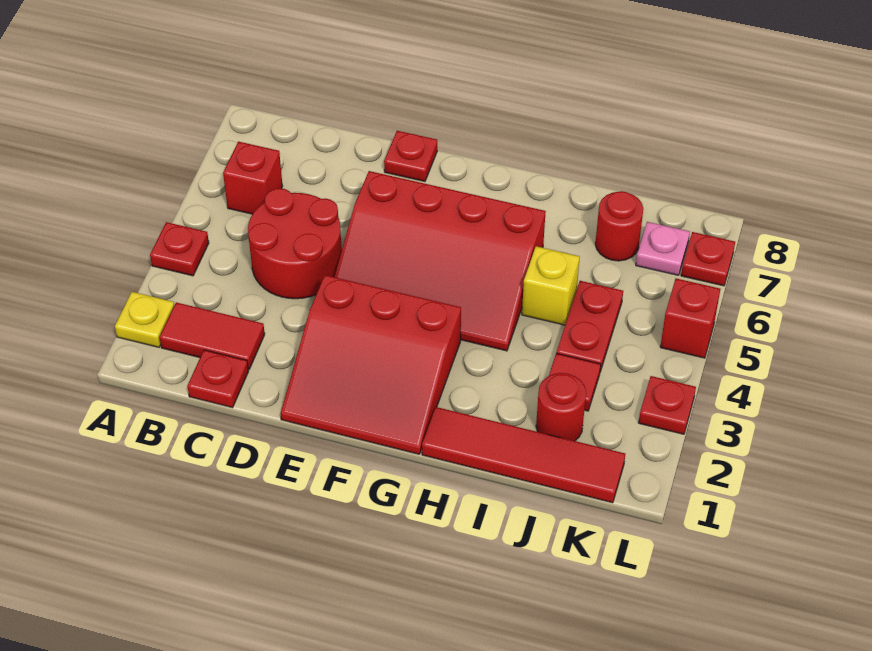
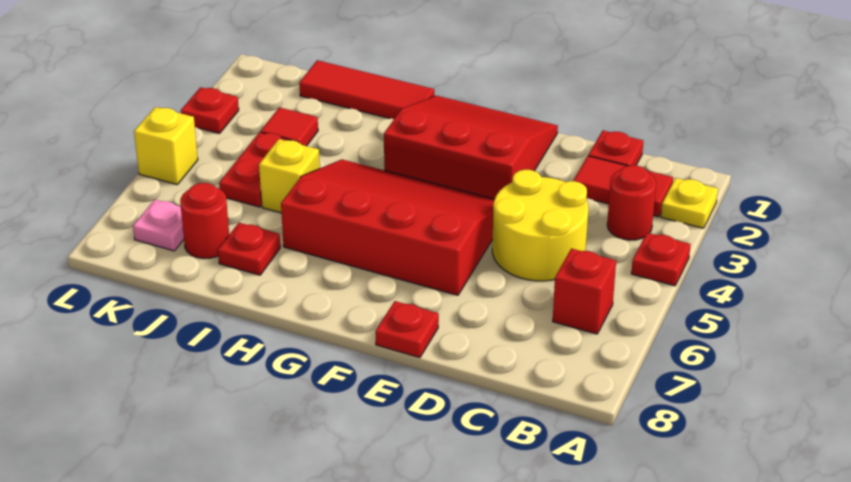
red round brick C4:D5 level 1 -> yellow round brick C4:D5 level 1
red tile H1:K1 level 1 -> red tile H1:J1 level 1
red round brick J2 level 1 -> red round brick B3 level 1
red brick L5 level 1 -> yellow brick L5 level 1
red plate L7 level 1 -> red plate I7 level 1

